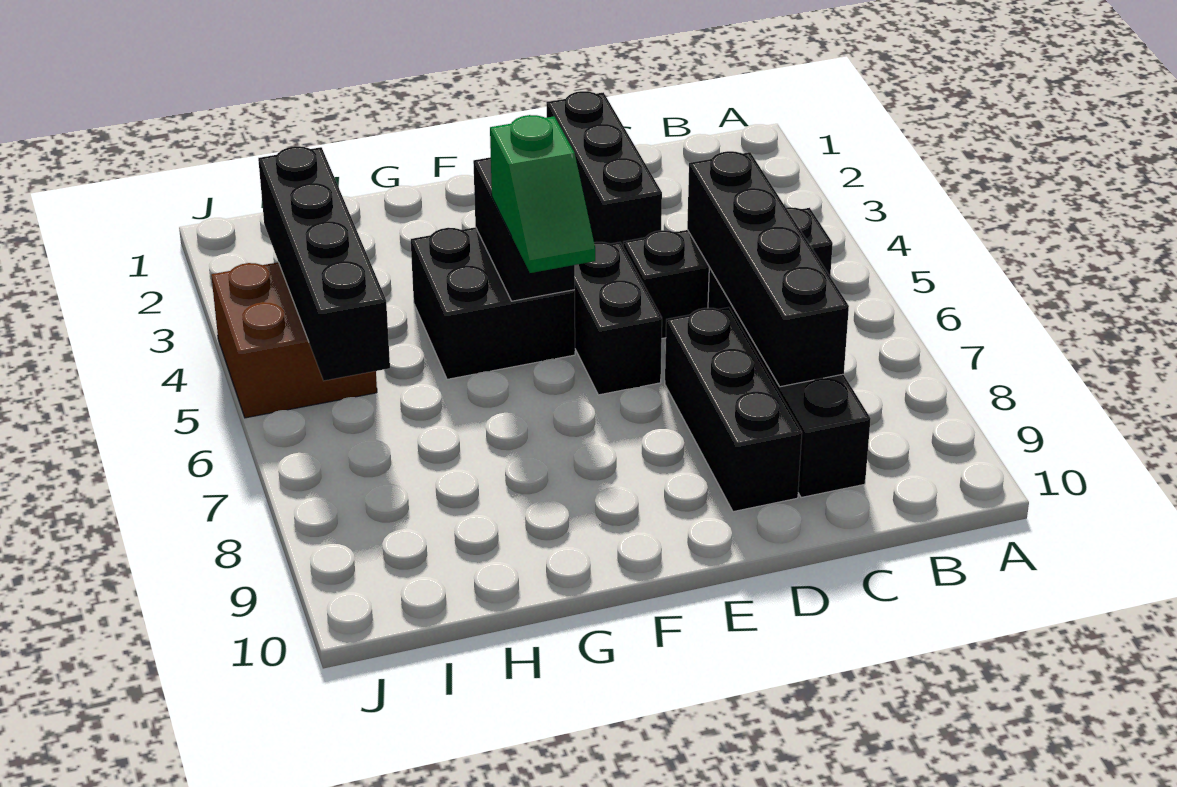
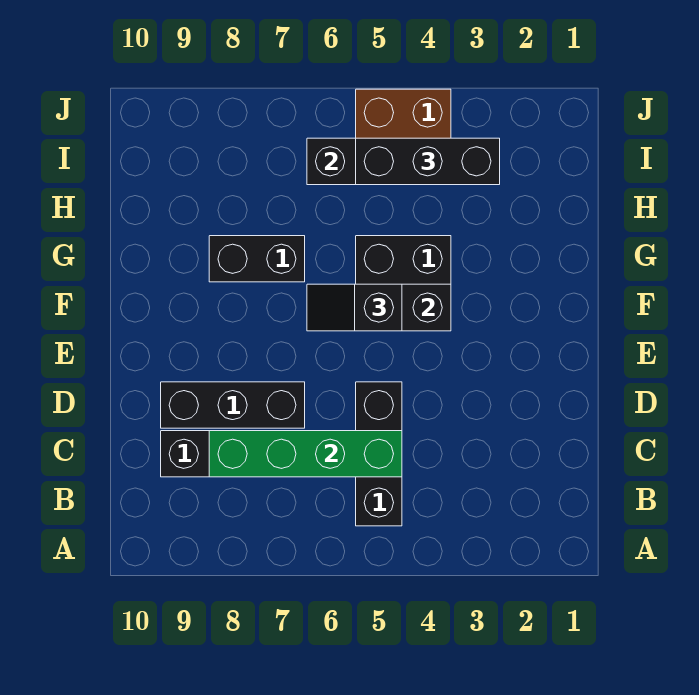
black brick C5:C8 level 2 -> green brick C5:C8 level 2
black brick D1:D3 level 1 -> black brick I3:I5 level 3
black brick E5:E6 level 1 -> black brick G7:G8 level 1
green slope F5:F6 level 3 top 5 -> black slope F5:F6 level 3 top 5

